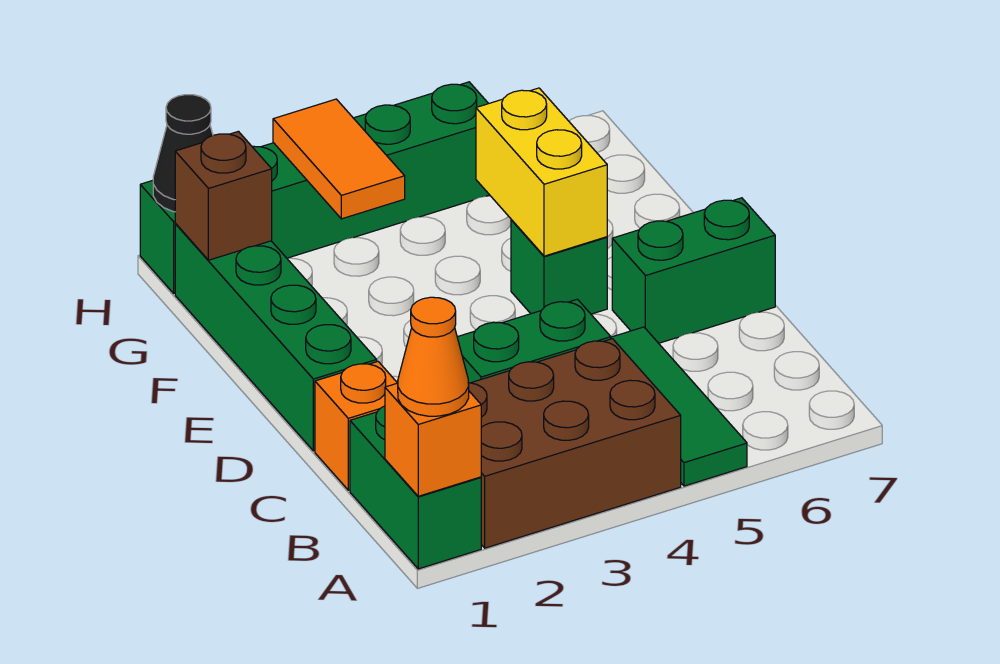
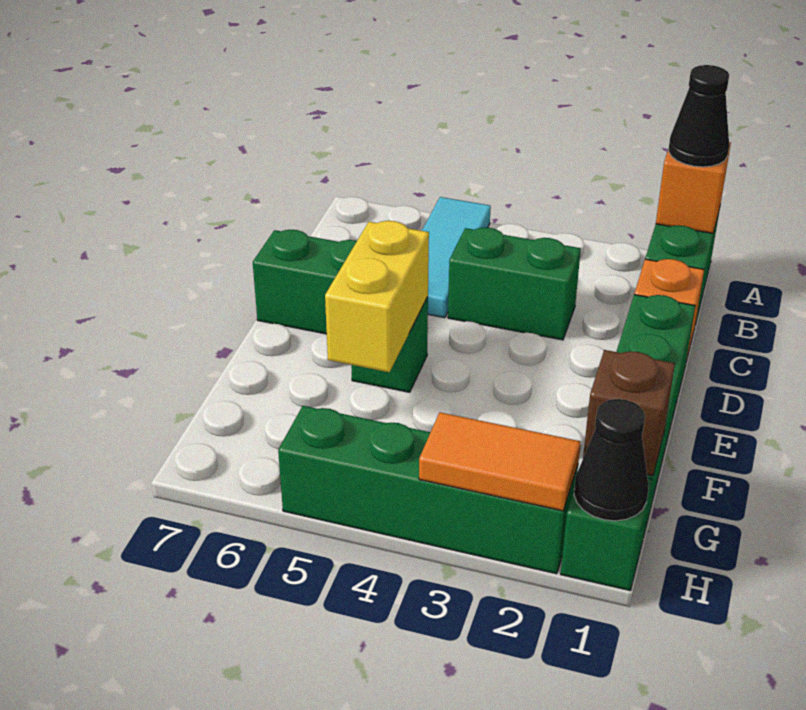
orange cone A1 level 3 -> black cone A1 level 3
brown brick A2:B4 level 1 -> none
green tile A5:C5 level 1 -> cyan tile A5:C5 level 1
orange tile G3:H3 level 2 -> orange tile H2:H3 level 2

